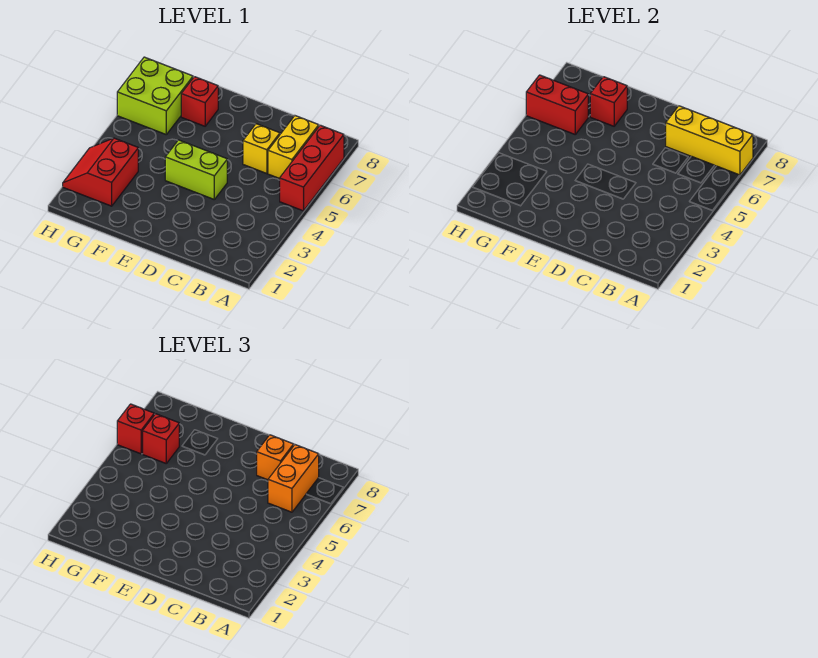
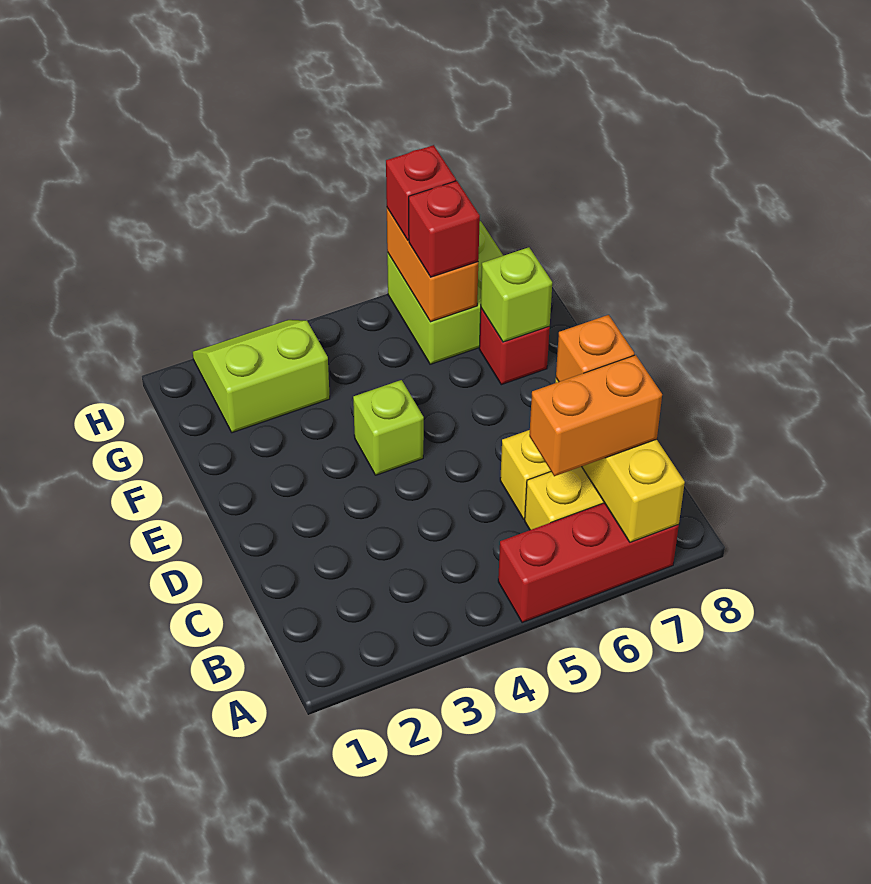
lime brick D4:E4 level 1 -> lime brick E4 level 1
red brick F7 level 2 -> lime brick F7 level 2
red slope G2:H3 level 1 top G -> lime slope G2:H3 level 1 top G
red brick G6:H6 level 2 -> orange brick G6:H6 level 2

